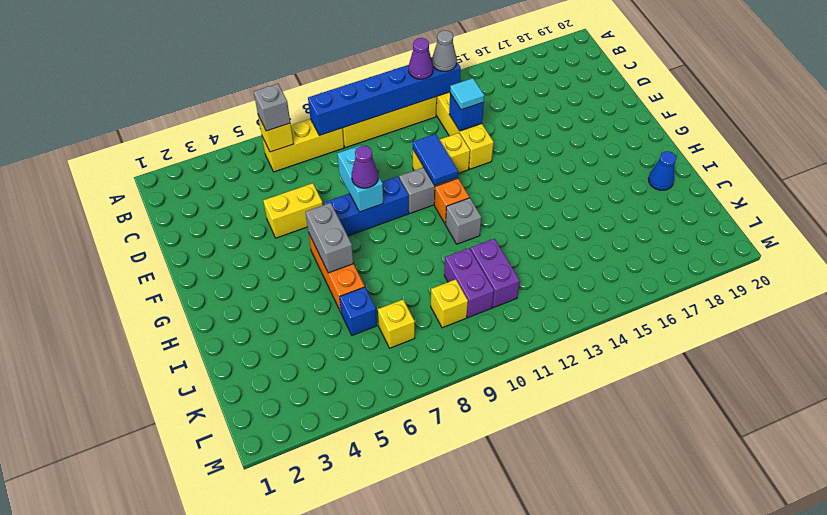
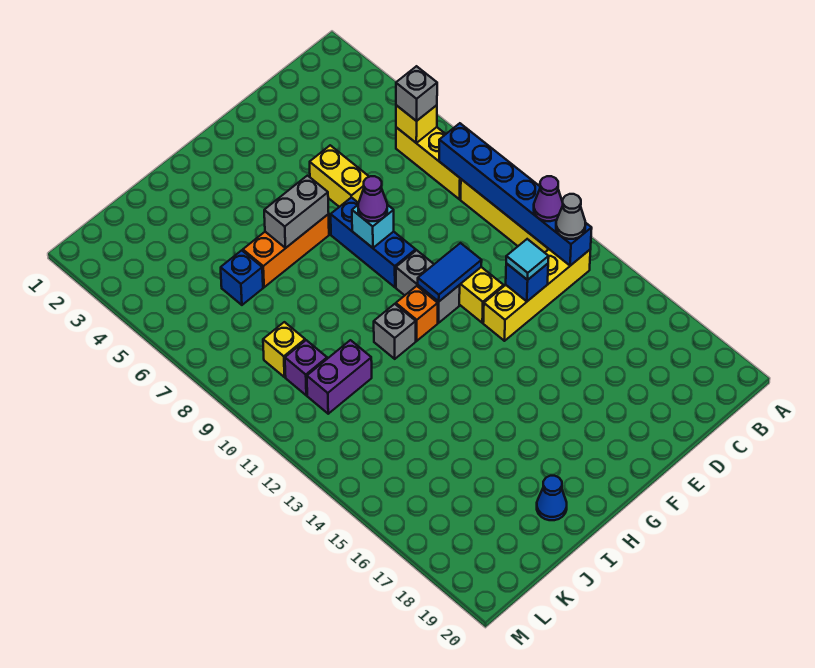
cyan brick E8:F8 level 2 -> cyan brick F8 level 2
purple brick J10:K10 level 1 -> purple brick K10 level 1
yellow brick K7 level 1 -> none

